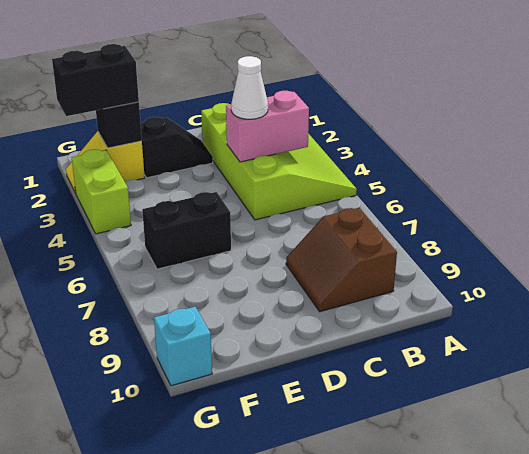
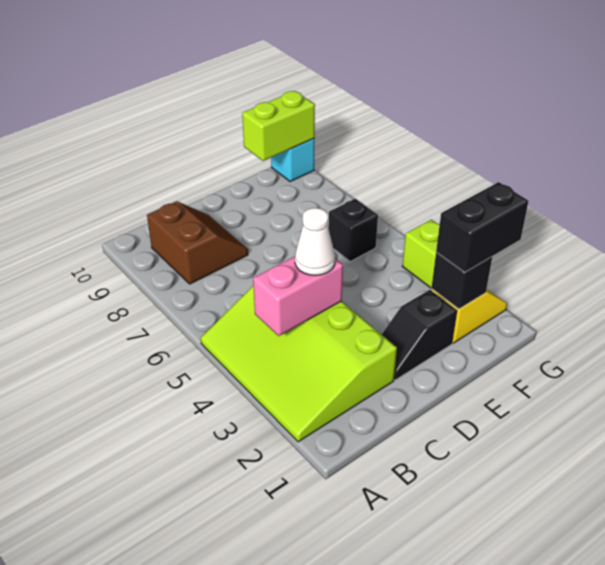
black brick E6:F6 level 1 -> black brick F6 level 1
none -> lime brick F10:G10 level 2

